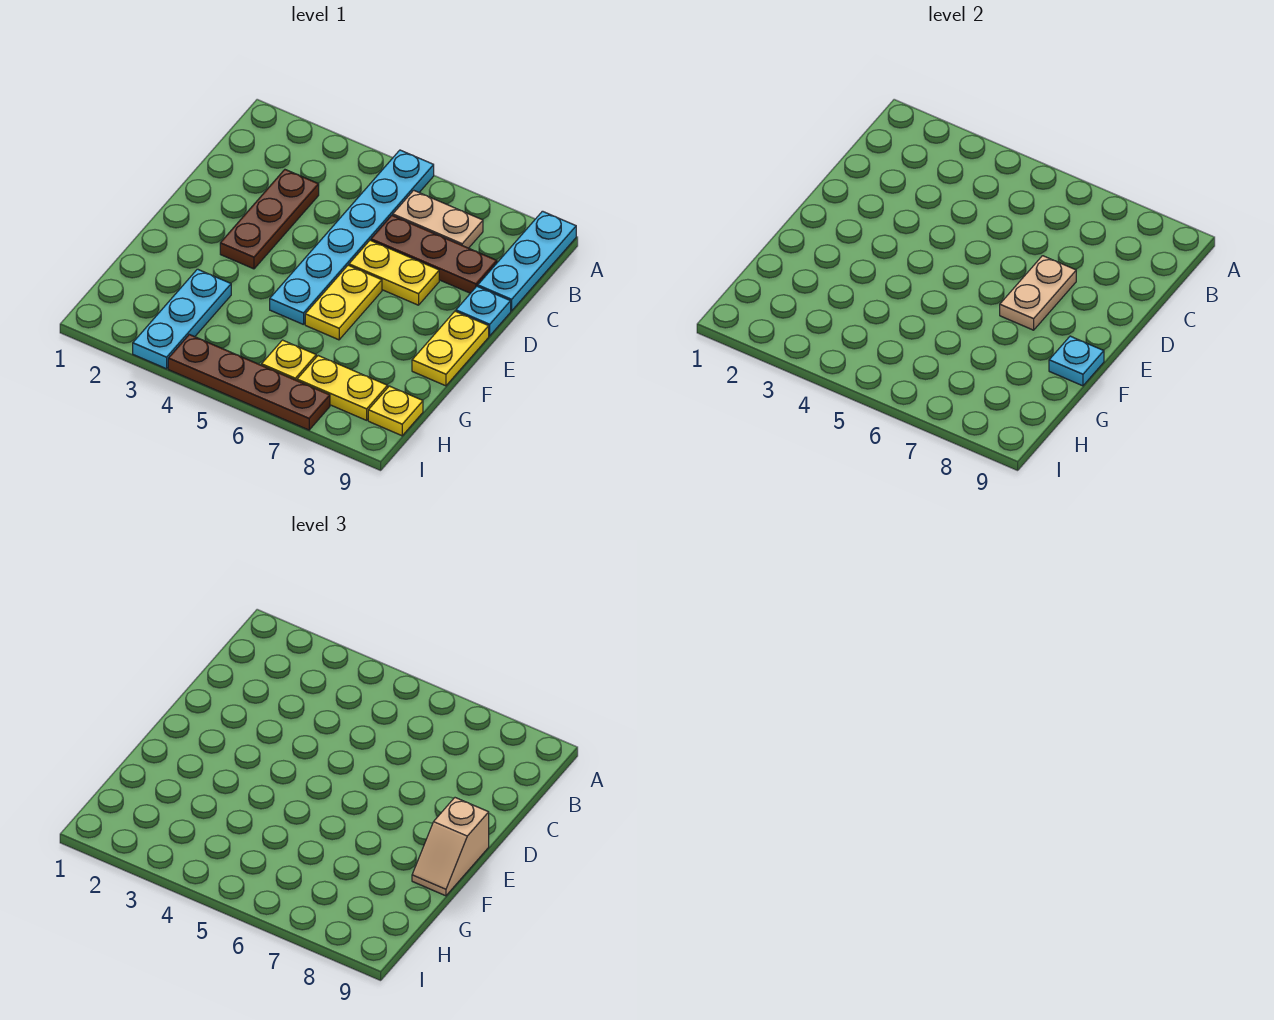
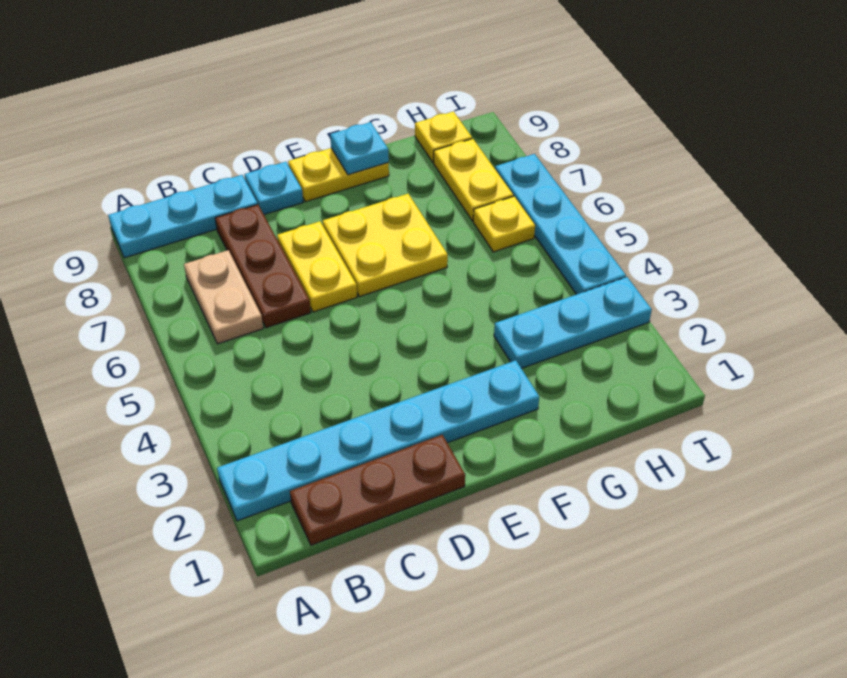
cyan plate A5:F5 level 1 -> cyan plate A2:F2 level 1
brown plate C3:E3 level 1 -> brown plate B1:D1 level 1
tan plate D7:E7 level 2 -> none
yellow plate E6:F6 level 1 -> yellow plate E6:F7 level 1
tan slope E9:F9 level 3 top E -> none
brown plate I4:I7 level 1 -> cyan plate I4:I7 level 1

